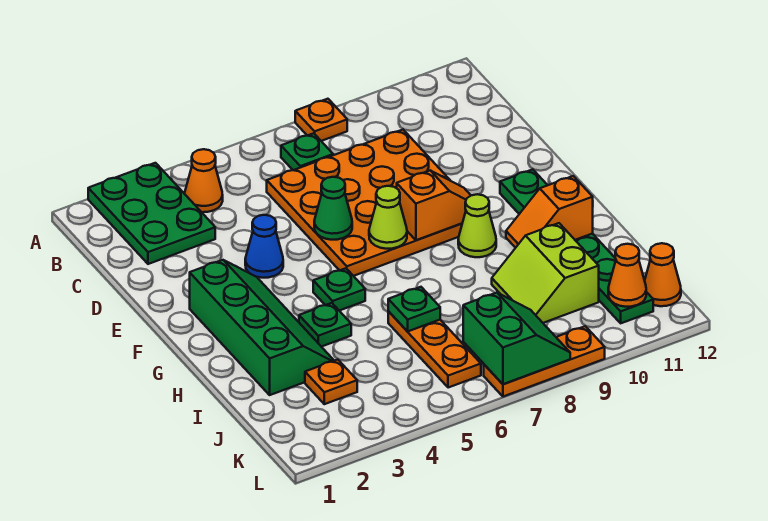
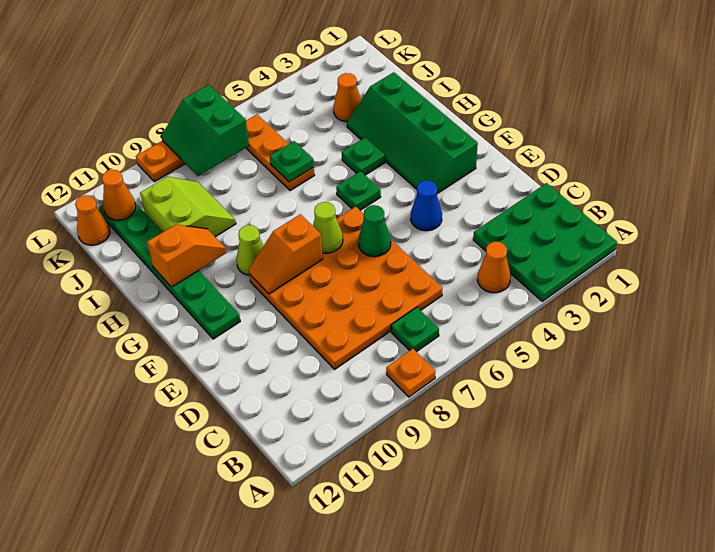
green plate A2:C3 level 1 -> green plate A1:C3 level 1
orange plate J3 level 1 -> orange cone J3 level 1

